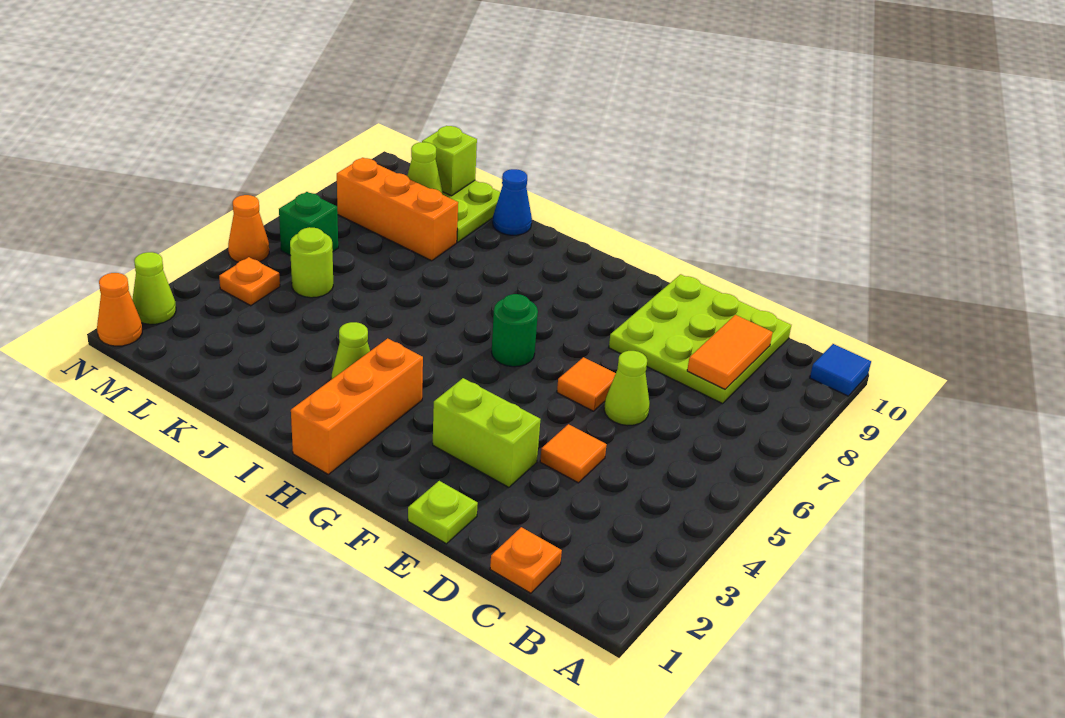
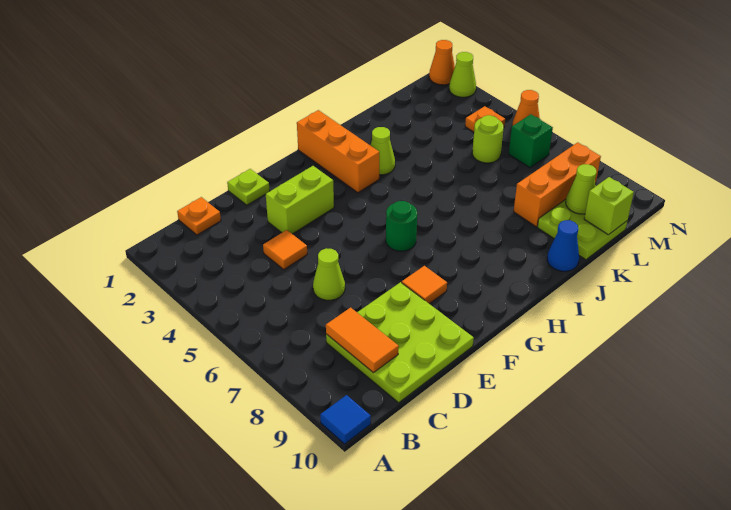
orange tile E6 level 1 -> orange tile F8 level 1

